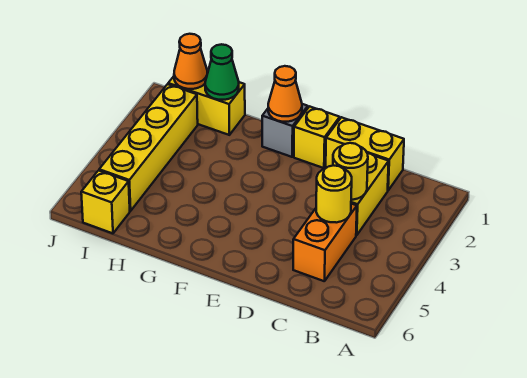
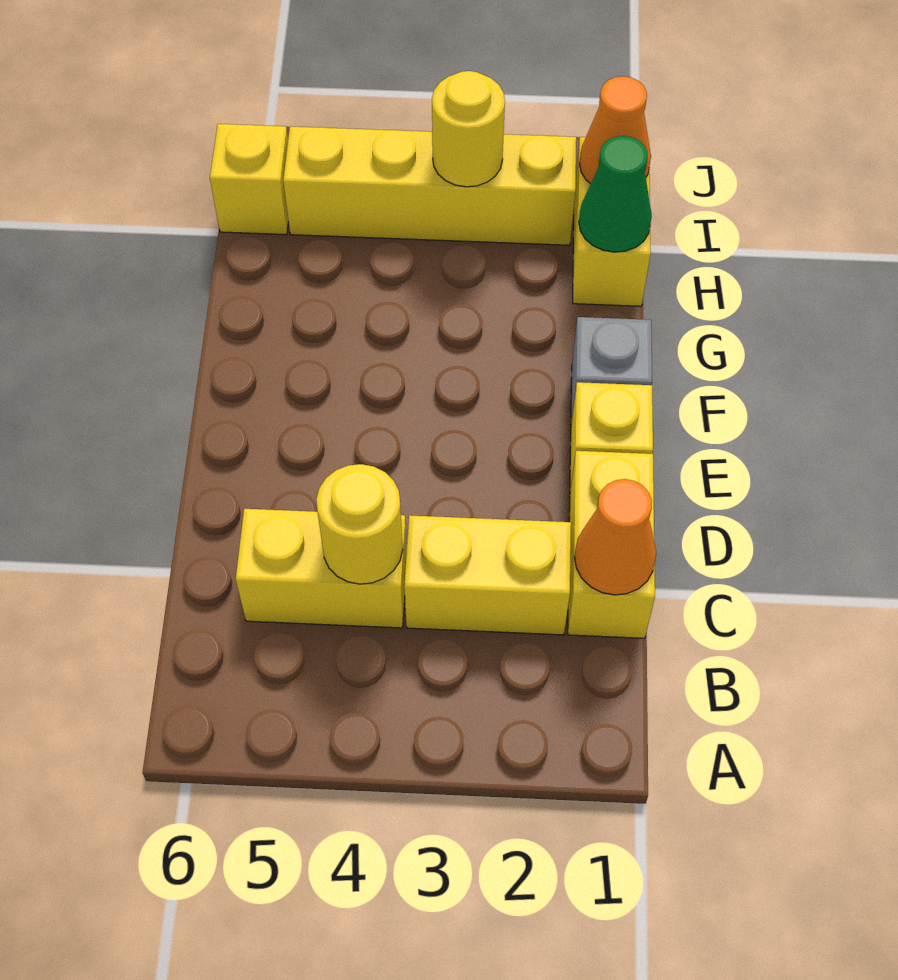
yellow round brick C3 level 2 -> yellow round brick I3 level 2
orange brick C4:C5 level 1 -> yellow brick C4:C5 level 1
orange cone F1 level 2 -> orange cone C1 level 2

